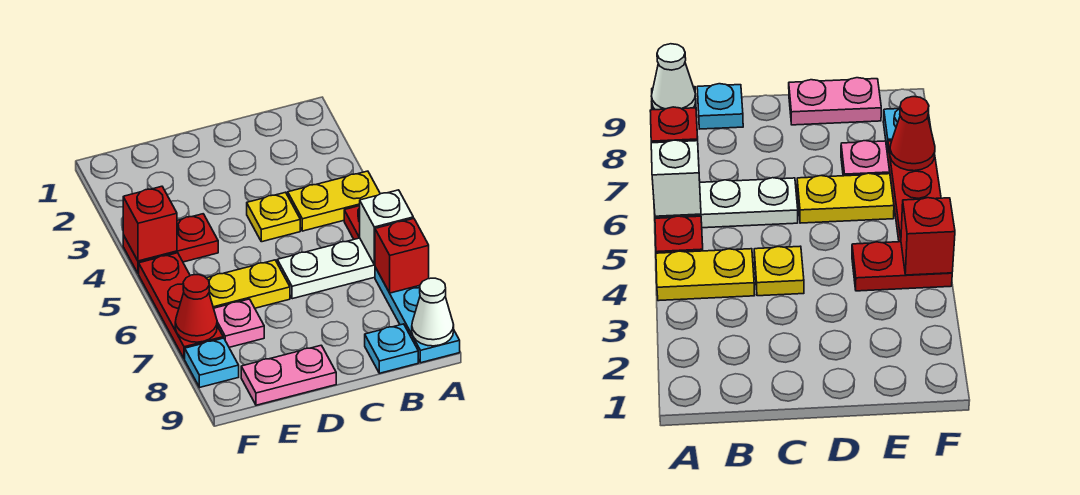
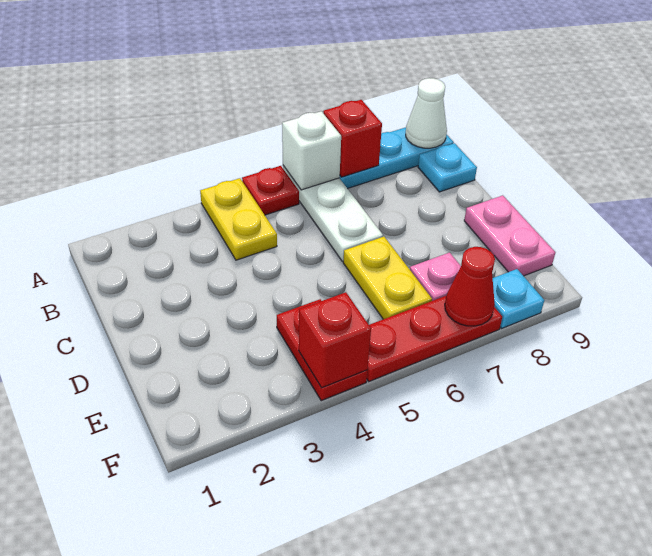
yellow plate C4 level 1 -> none

